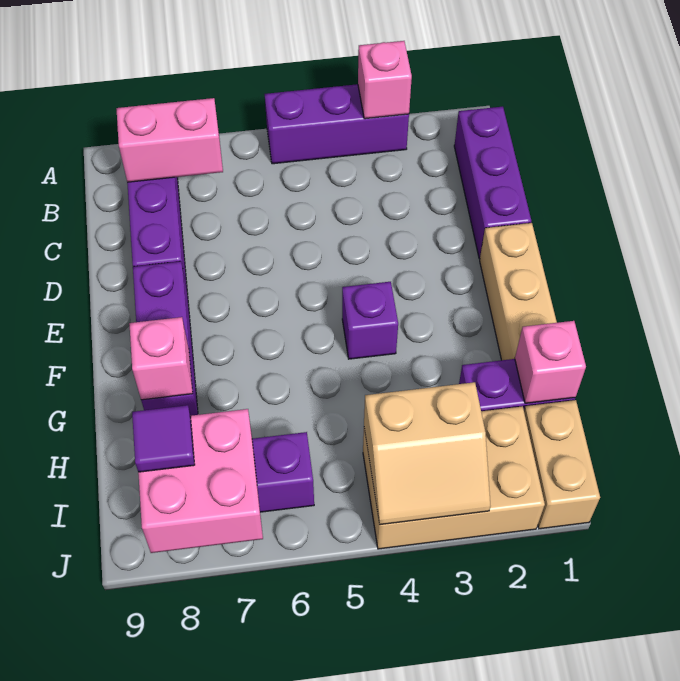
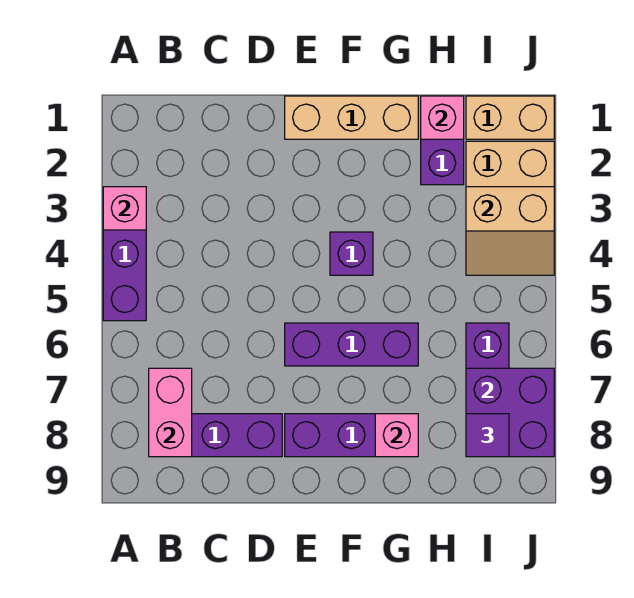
purple brick B1:D1 level 1 -> purple brick E6:G6 level 1
tan slope I3:J4 level 2 top I -> tan slope I3:J4 level 2 top 3
pink brick I7:J8 level 2 -> purple brick I7:J8 level 2

